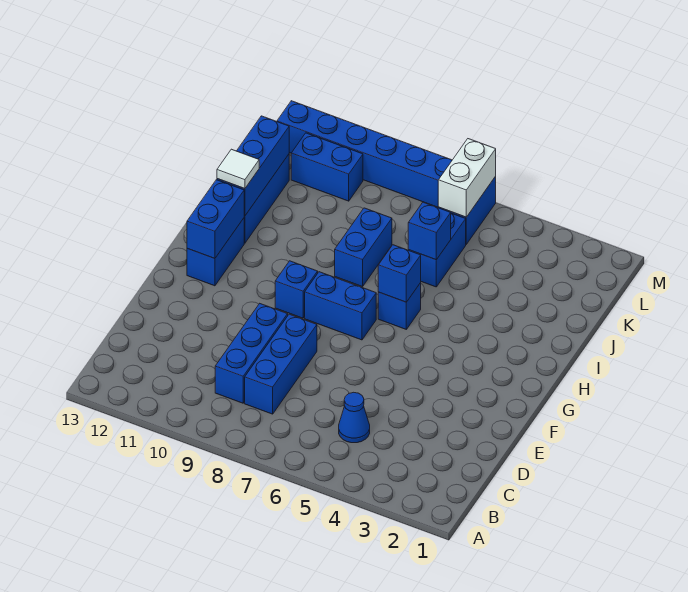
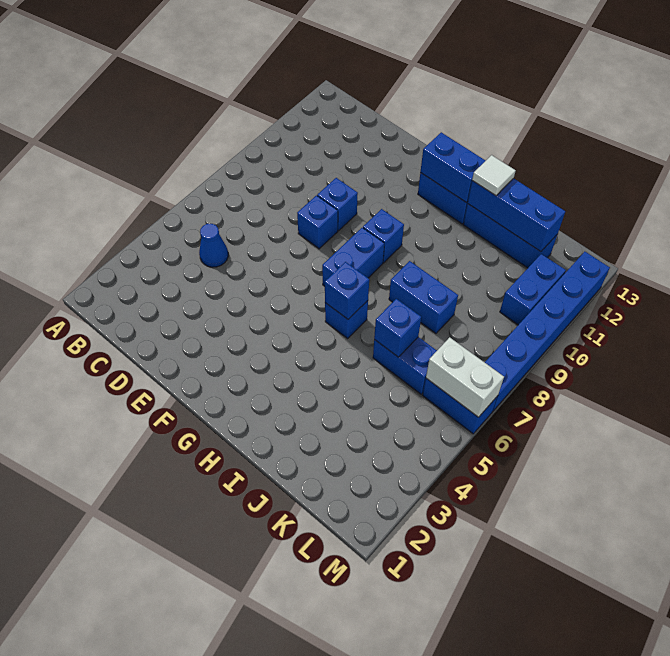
blue brick C8:E8 level 1 -> blue brick E8 level 1
blue brick C9:E9 level 1 -> blue brick E9 level 1

